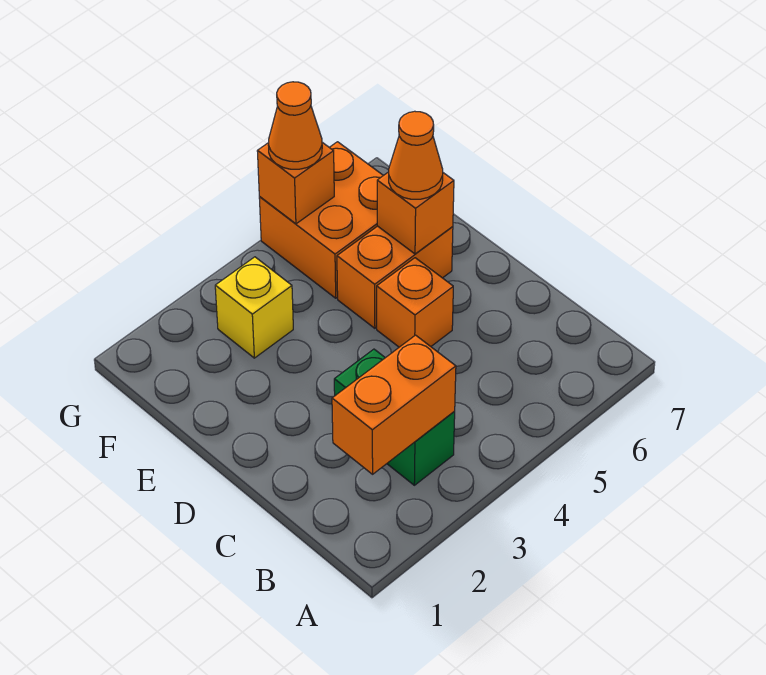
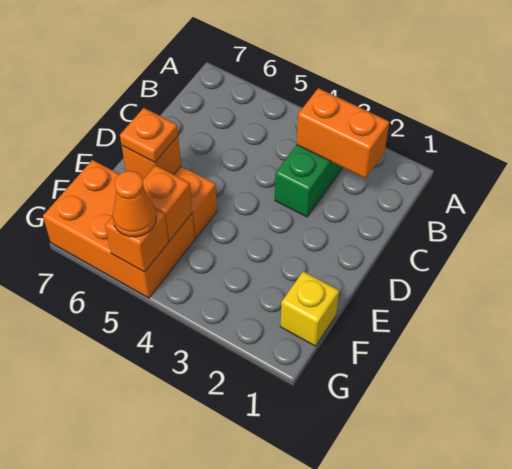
orange brick D5 level 1 -> orange brick F5 level 2
orange cone E6 level 3 -> orange plate E6 level 3
yellow brick F3 level 1 -> yellow brick F1 level 1
orange brick F5:G6 level 1 -> orange brick F5:G7 level 1

